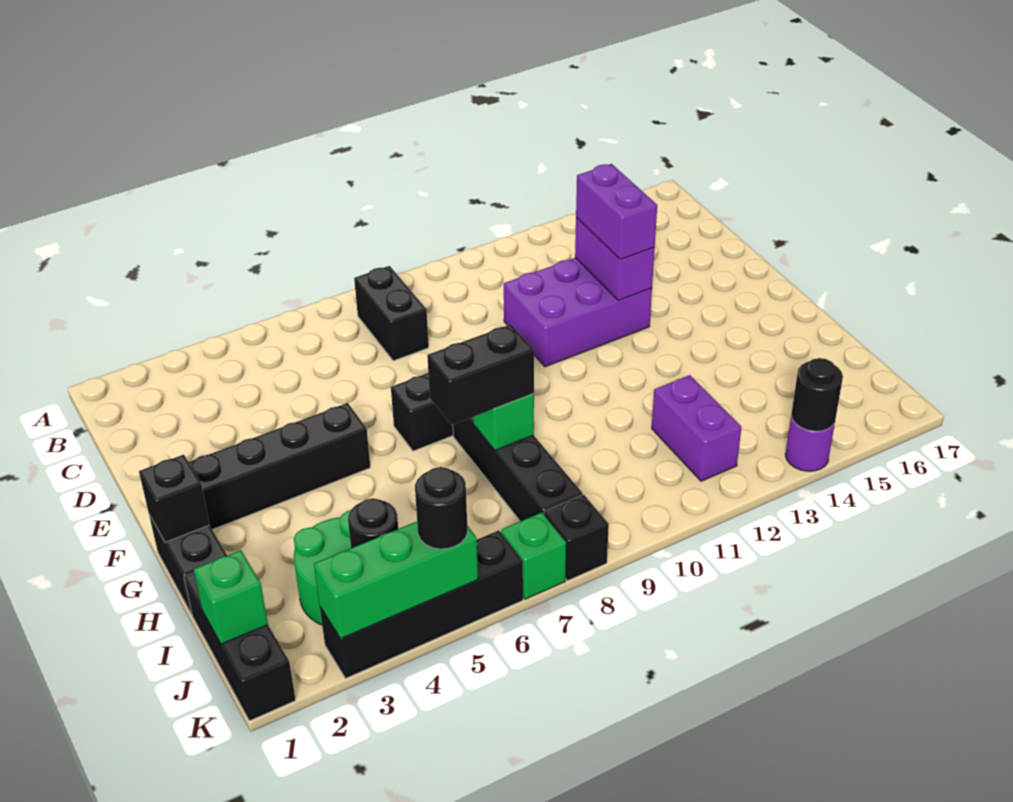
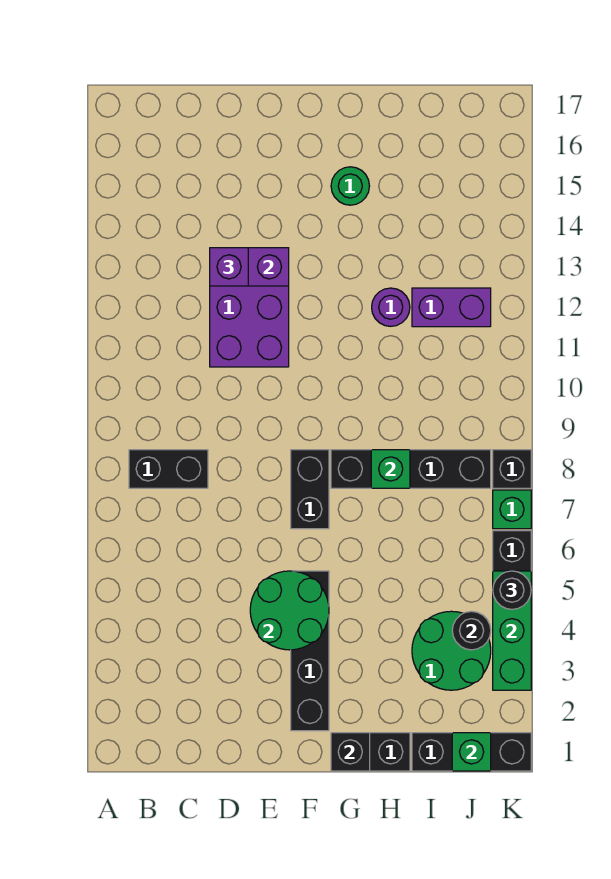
purple brick D13:E13 level 3 -> purple brick D13 level 3
none -> green round brick E4:F5 level 2
none -> green round brick G15 level 1
black brick H7:H8 level 3 -> none
purple round brick K14 level 1 -> purple round brick H12 level 1
black round brick K14 level 2 -> none

